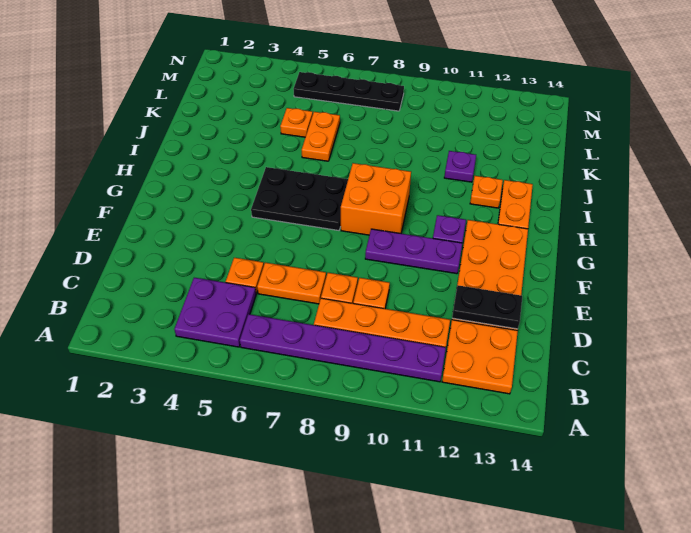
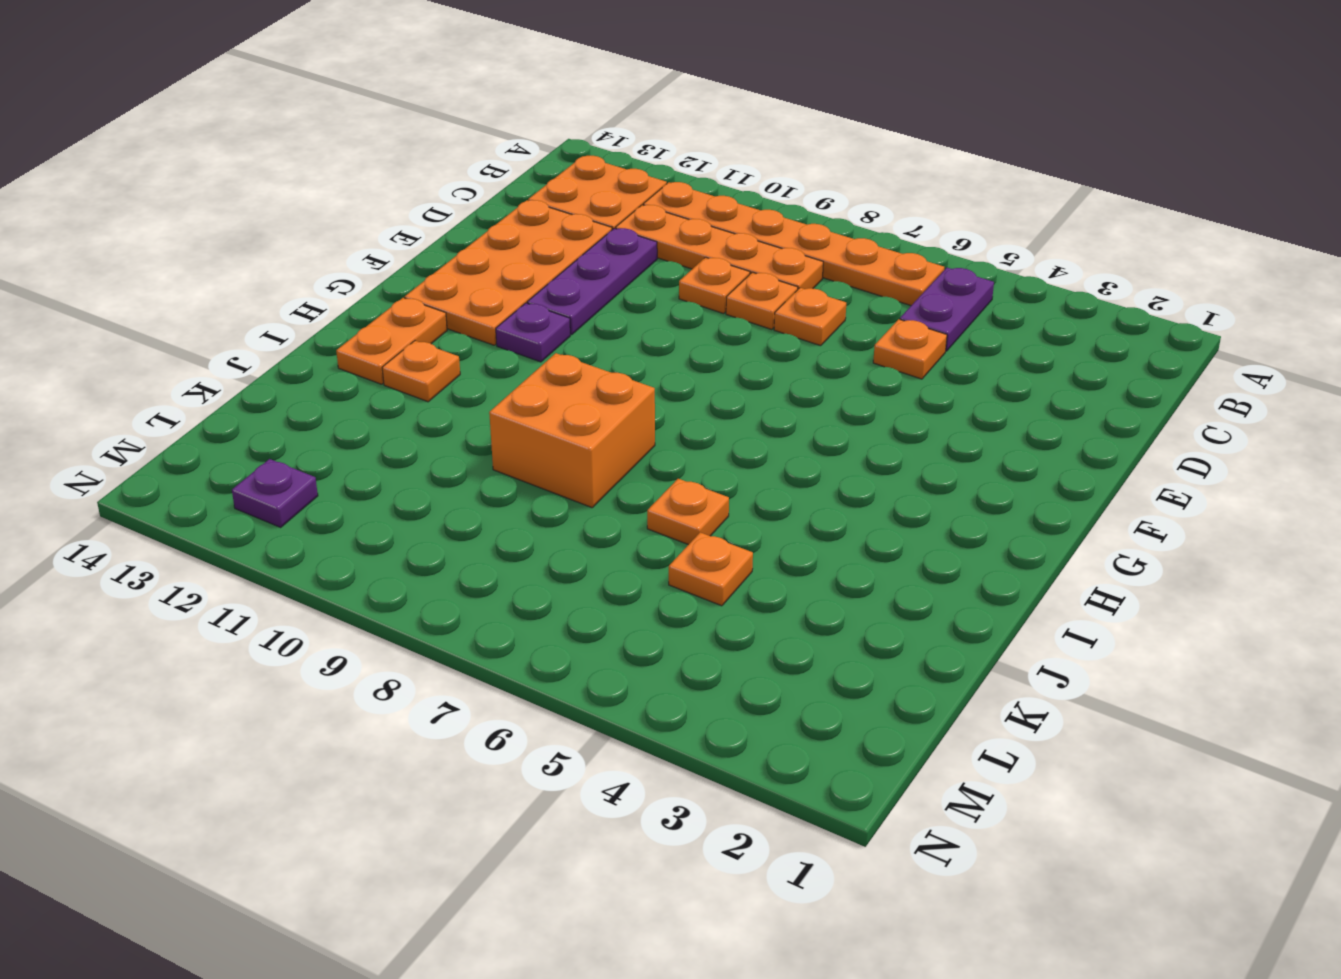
purple plate B4:C5 level 1 -> purple plate B5:C5 level 1
purple plate B6:B11 level 1 -> orange plate B6:B11 level 1
orange plate D6:D7 level 1 -> orange plate D7 level 1
black plate D12:D13 level 2 -> none
purple plate F9:F11 level 1 -> purple plate D11:F11 level 1
black plate G5:H7 level 1 -> none
orange brick G8:H9 level 1 -> orange brick I8:J9 level 1
orange plate J6:K6 level 1 -> orange plate J6 level 1
purple plate J11 level 1 -> purple plate M12 level 1
black plate M5:M8 level 1 -> none

